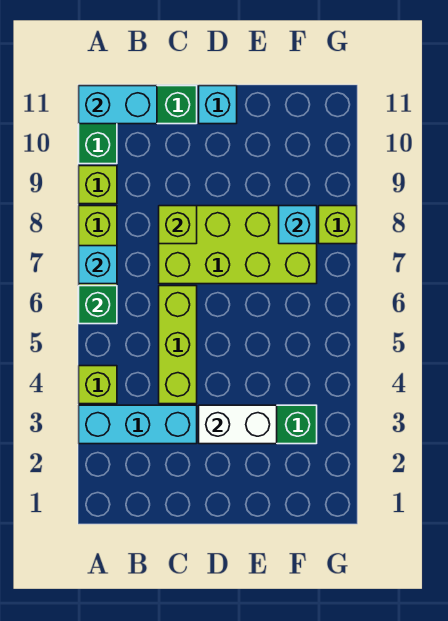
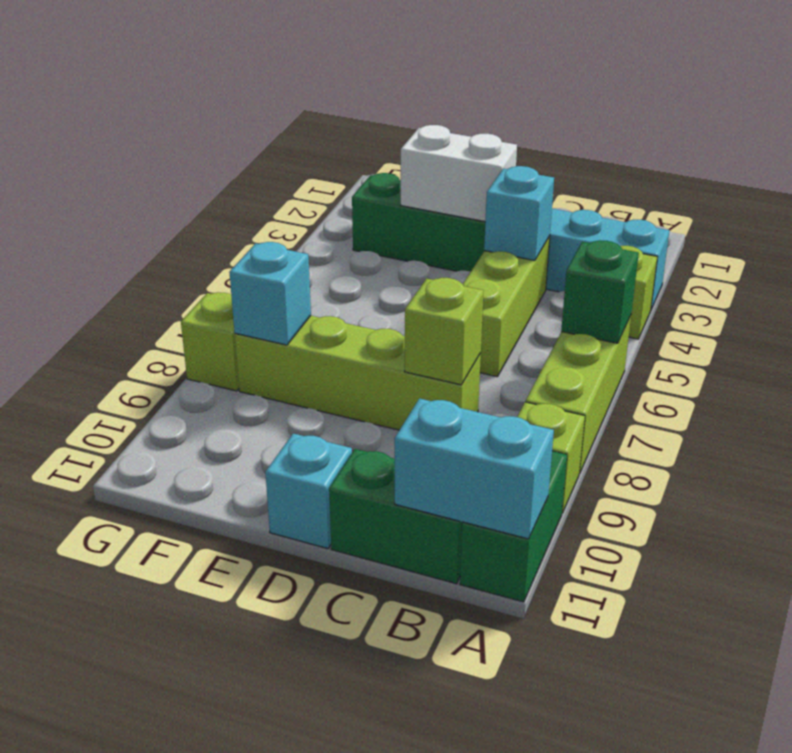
cyan brick A7 level 2 -> cyan brick C4 level 2
lime brick C7:F8 level 1 -> lime brick C8:F8 level 1

